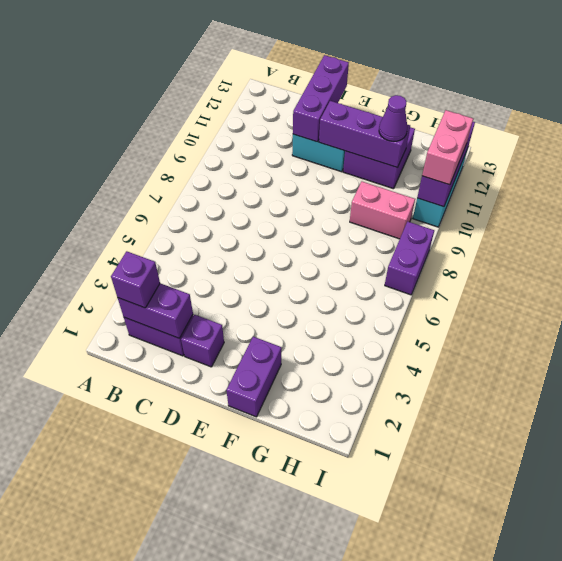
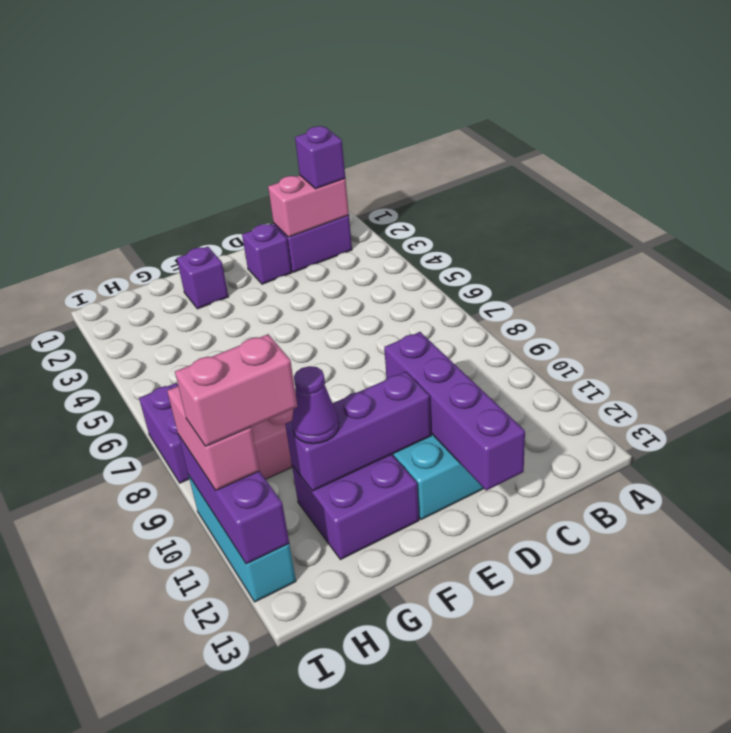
purple brick B2:C2 level 2 -> pink brick B2:C2 level 2
purple brick D11:D13 level 2 -> purple brick D10:D13 level 2
purple brick F1:F2 level 1 -> purple brick F2 level 1
none -> pink brick H11:I11 level 4

